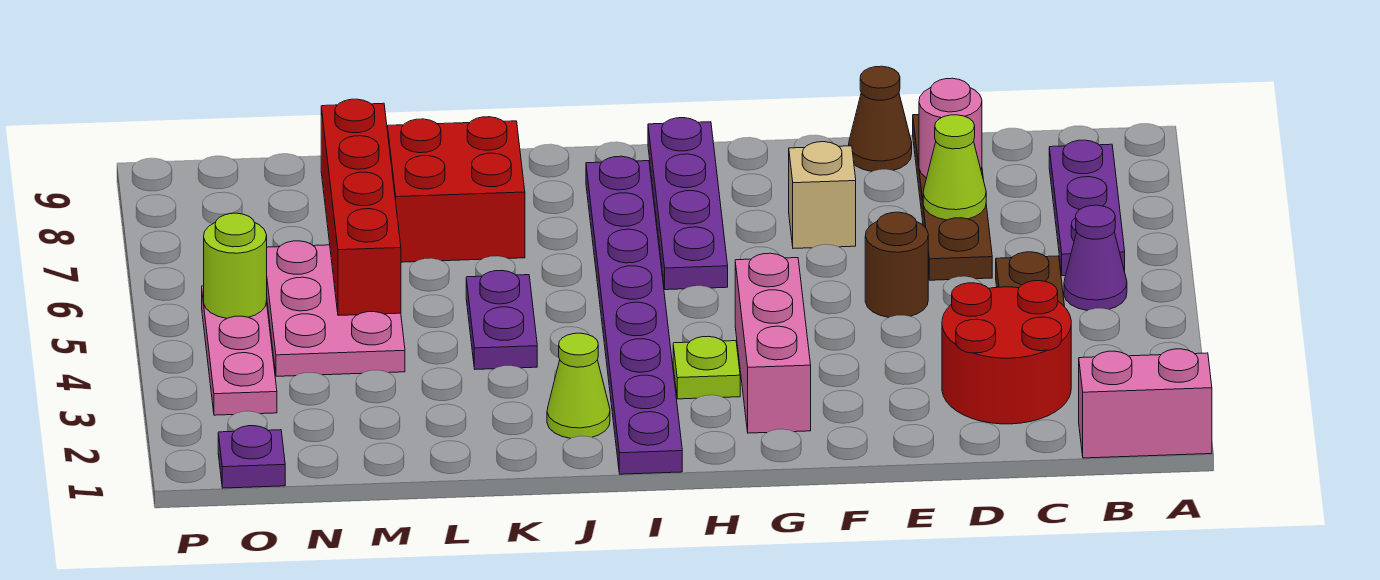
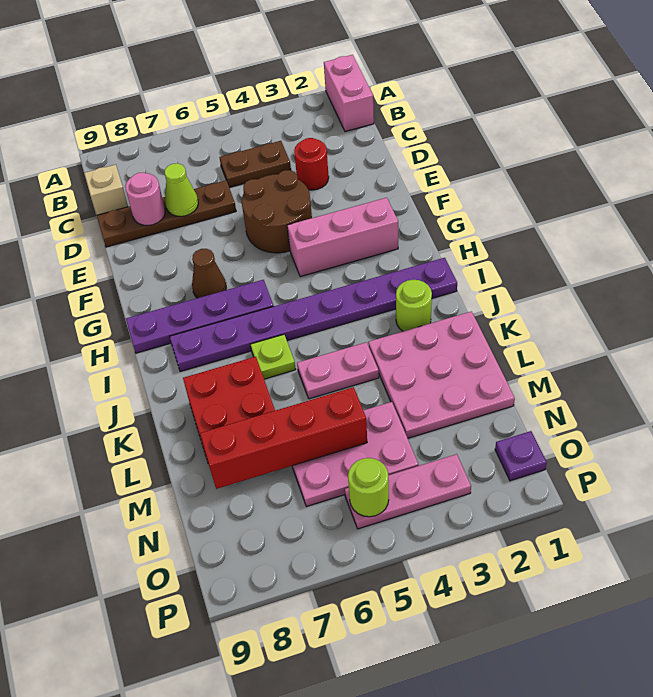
purple cone B5 level 1 -> none
purple plate B6:B8 level 1 -> none
red round brick C2:D3 level 1 -> red round brick D3 level 1
brown round brick E5 level 1 -> brown round brick E4:F5 level 1
brown cone E9 level 1 -> brown cone G7 level 1
tan brick F7 level 1 -> tan brick C9 level 1
lime plate H3 level 1 -> lime plate J6 level 1
lime cone J2 level 1 -> lime round brick J2 level 1
none -> pink plate K1:M3 level 1
purple plate K4:K5 level 1 -> pink plate K4:K5 level 1

